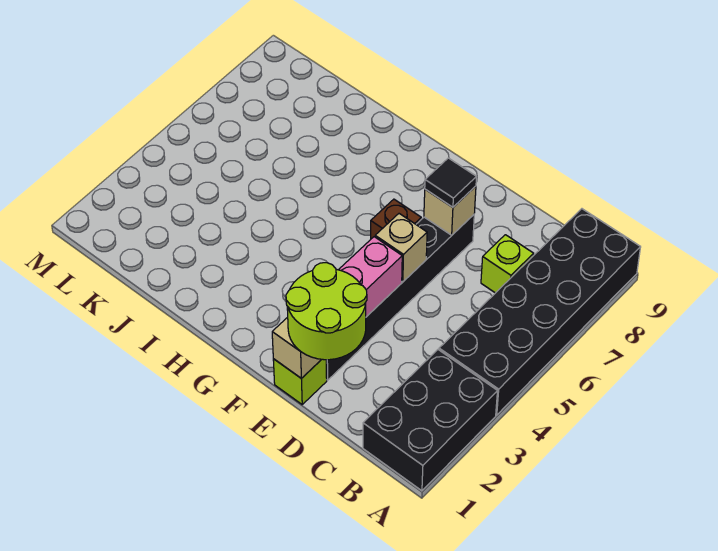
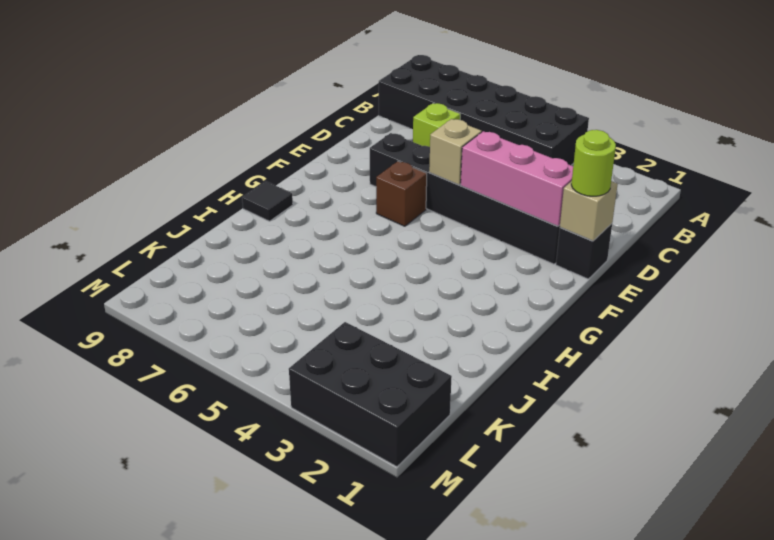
black brick A1:B3 level 1 -> black brick L1:M3 level 1
lime round brick D1:E2 level 3 -> lime round brick E1 level 3
lime brick E1 level 1 -> black brick E1 level 1
tan brick E7 level 2 -> none
black tile E7 level 3 -> black tile H9 level 1

